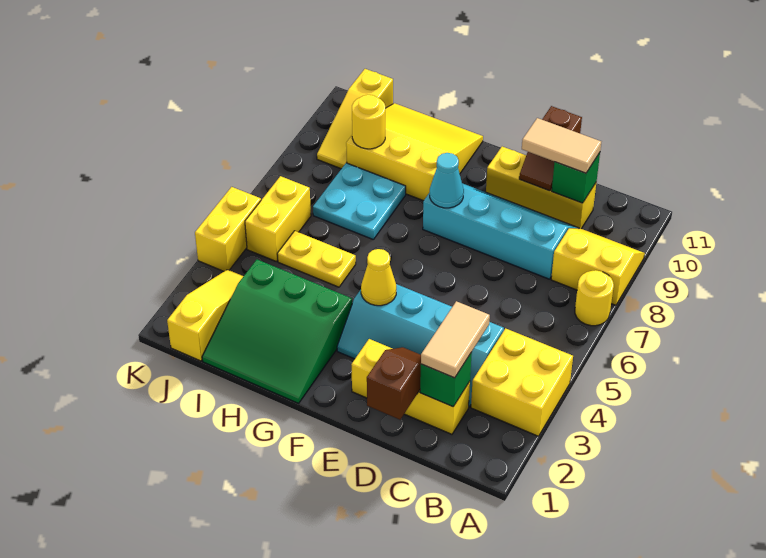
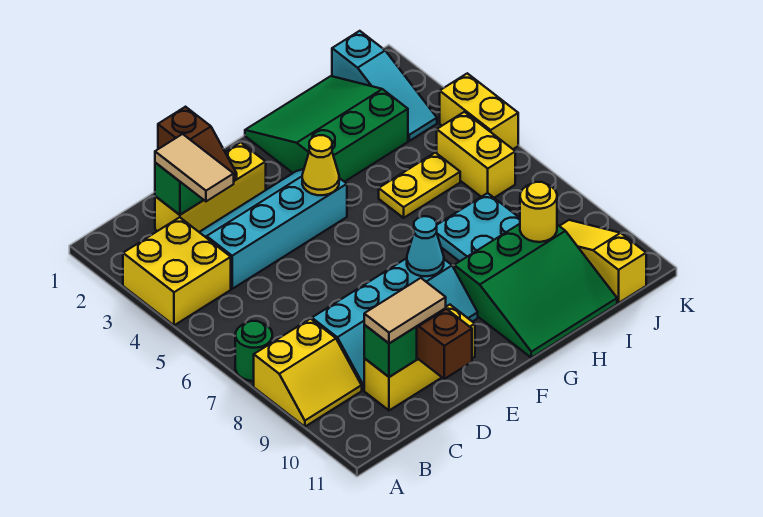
yellow round brick A7 level 1 -> green round brick A7 level 1
yellow slope G9:I11 level 1 top 9 -> green slope G9:I11 level 1 top 9
yellow slope J1:J3 level 1 top 1 -> cyan slope J1:J3 level 1 top 1

